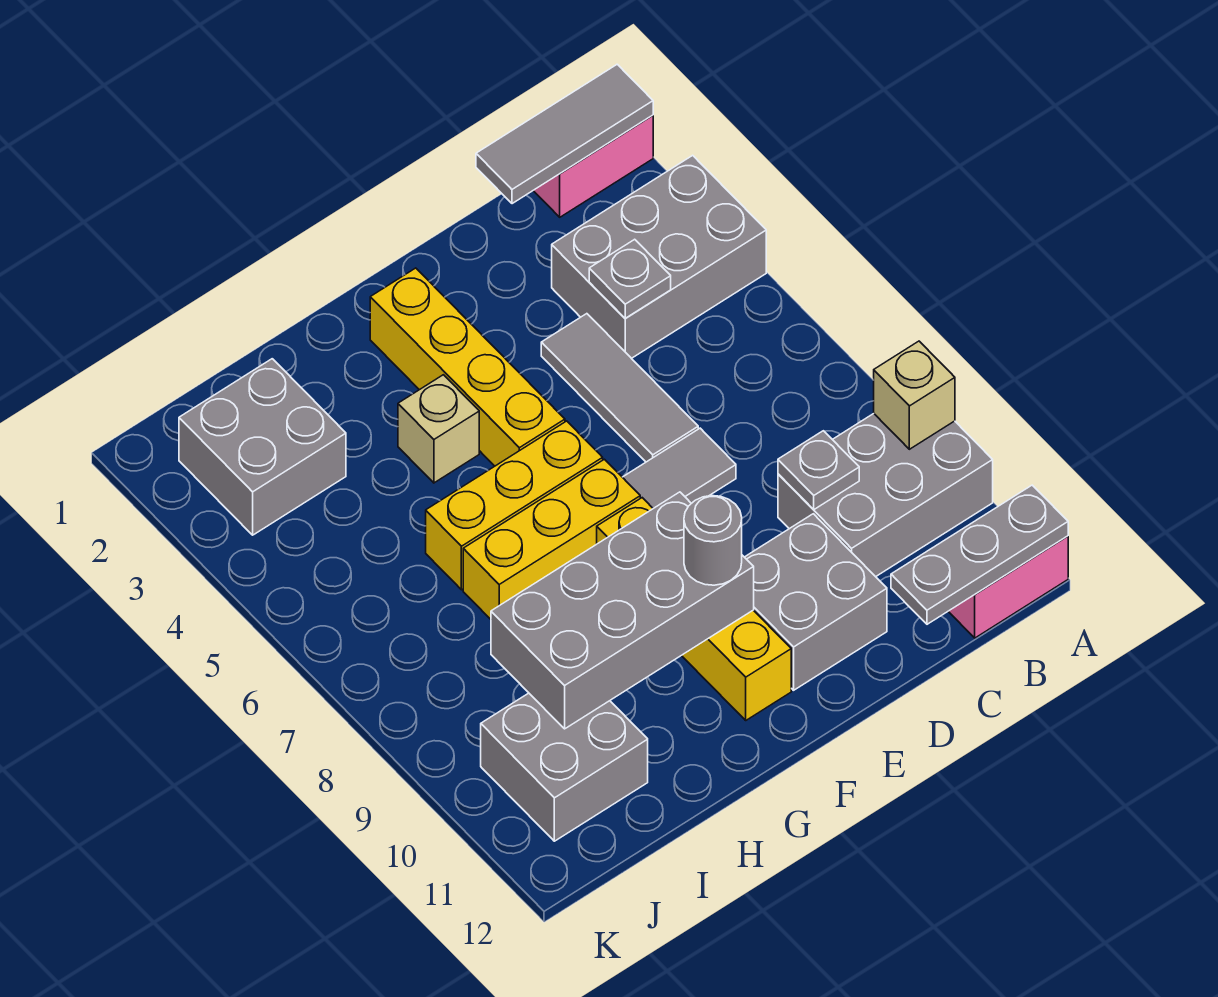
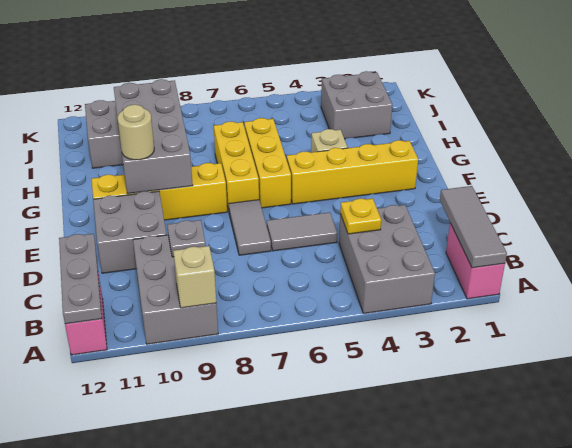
grey plate C4 level 2 -> yellow plate C4 level 2
grey tile D4:D6 level 1 -> grey tile D5:D6 level 1
grey round brick F10 level 3 -> tan round brick F10 level 3

